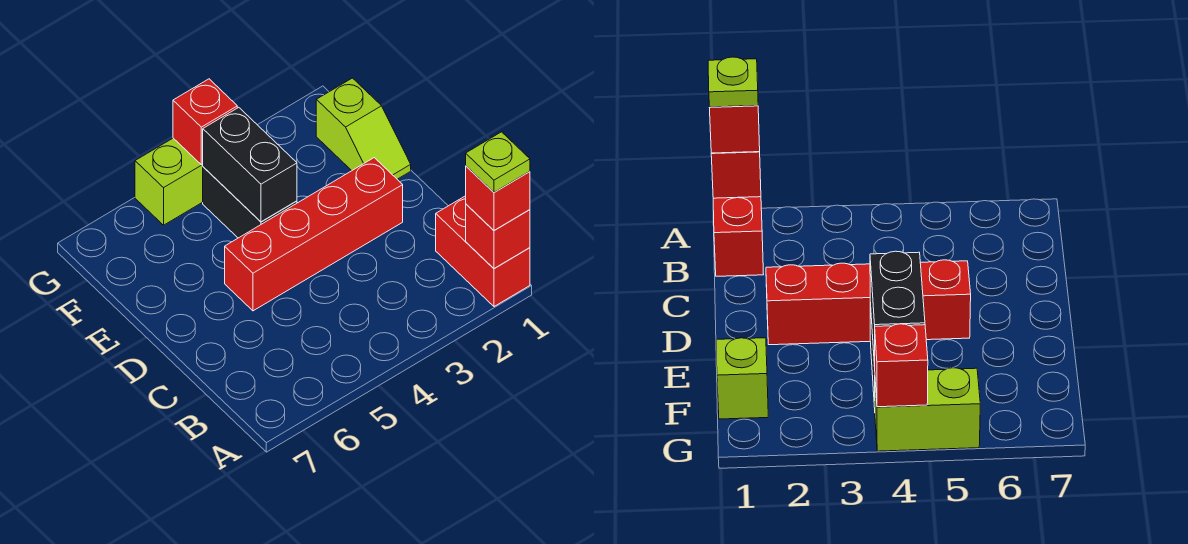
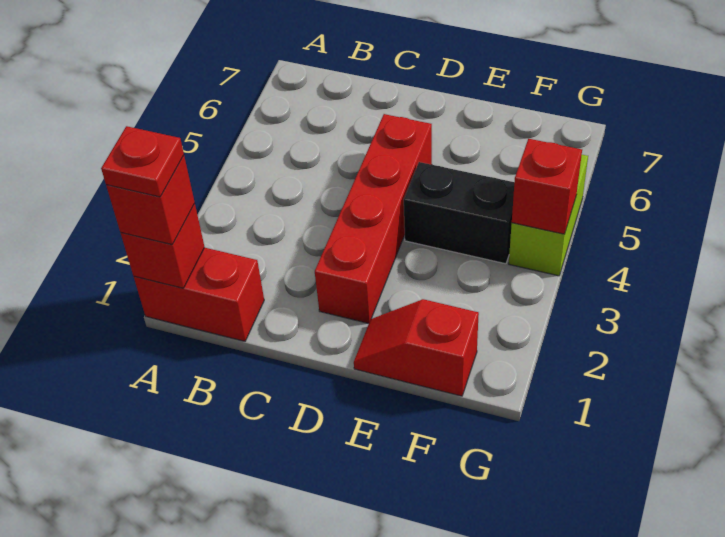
lime plate A1 level 4 -> red plate A1 level 4
lime slope E1:F1 level 1 top F -> red slope E1:F1 level 1 top F
black brick E4:F4 level 2 -> none

